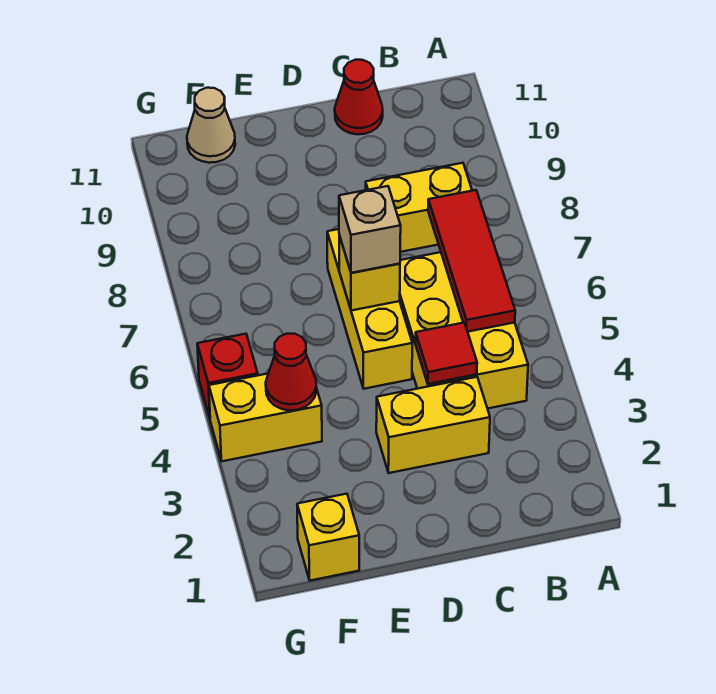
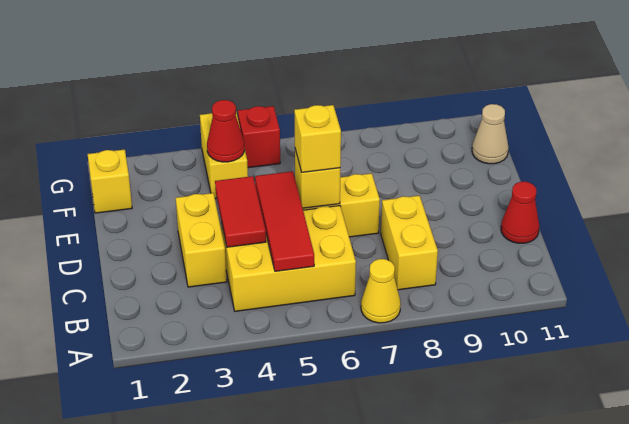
none -> yellow cone A7 level 1
red tile B5:B7 level 2 -> red tile B5:D5 level 2
red tile C4 level 2 -> red tile C4:D4 level 2
tan brick D6 level 3 -> yellow brick D6 level 3

